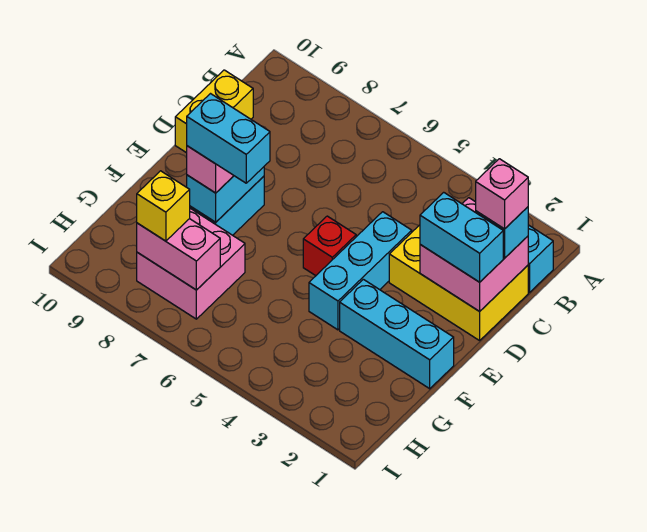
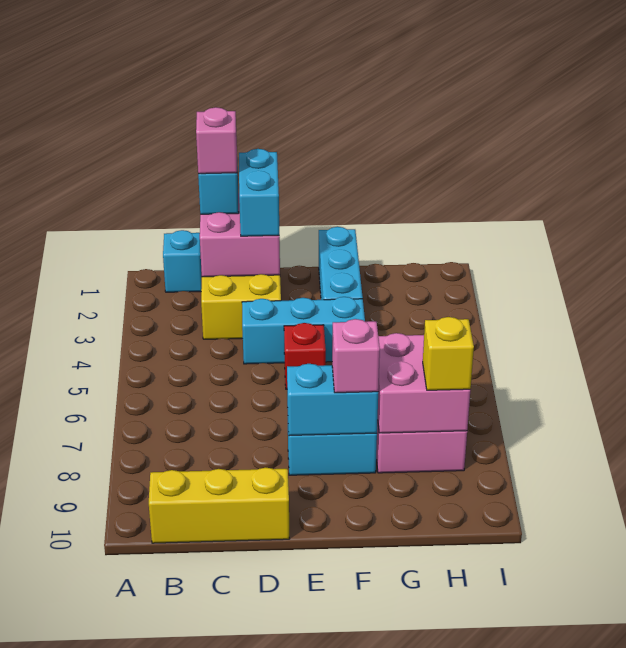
yellow brick C10:D10 level 1 -> yellow brick B10:D10 level 1
cyan brick F7:F8 level 4 -> none
pink brick H7:H8 level 2 -> pink brick G7:H8 level 2

